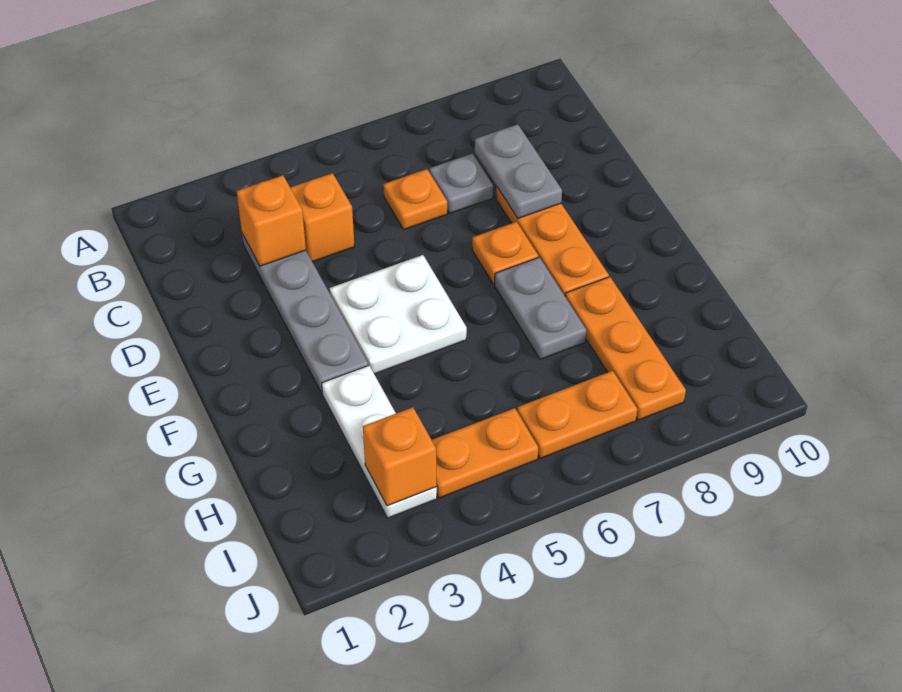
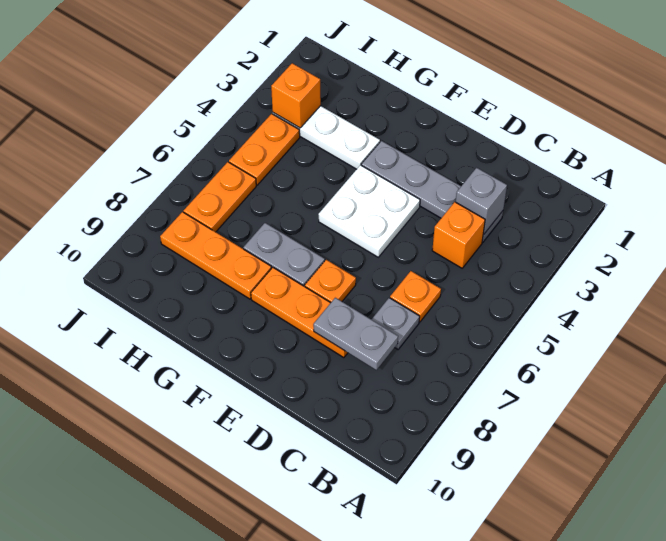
orange brick C3 level 2 -> grey brick C3 level 2

